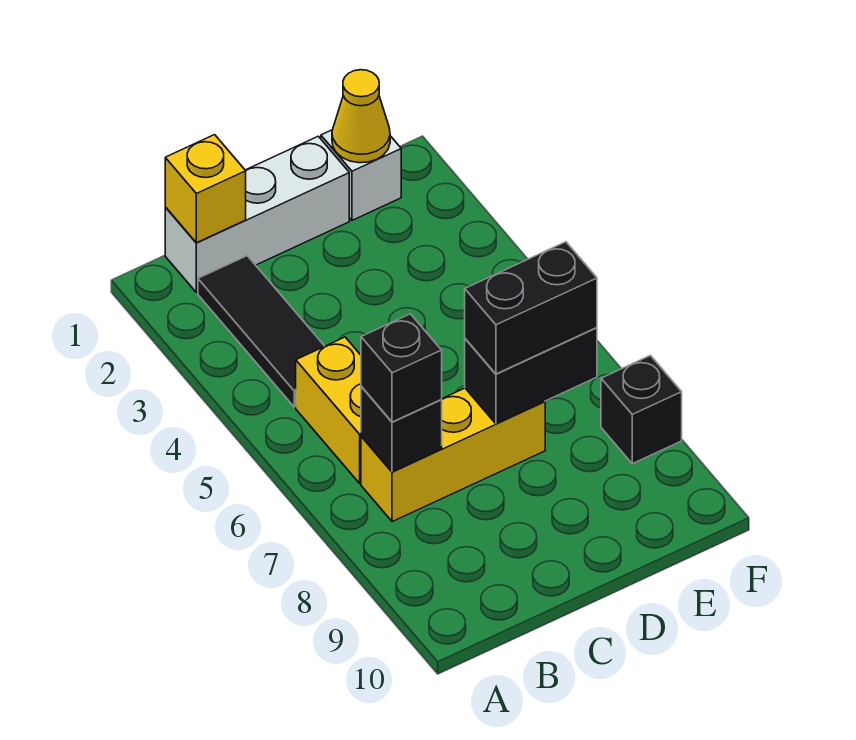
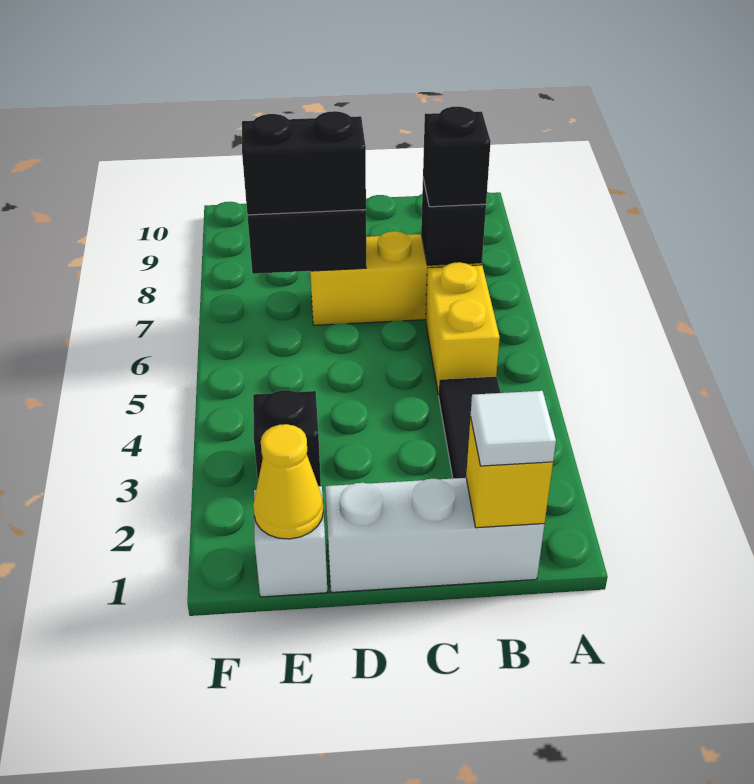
none -> white tile B1 level 3
black brick F8 level 1 -> black brick E3 level 1

